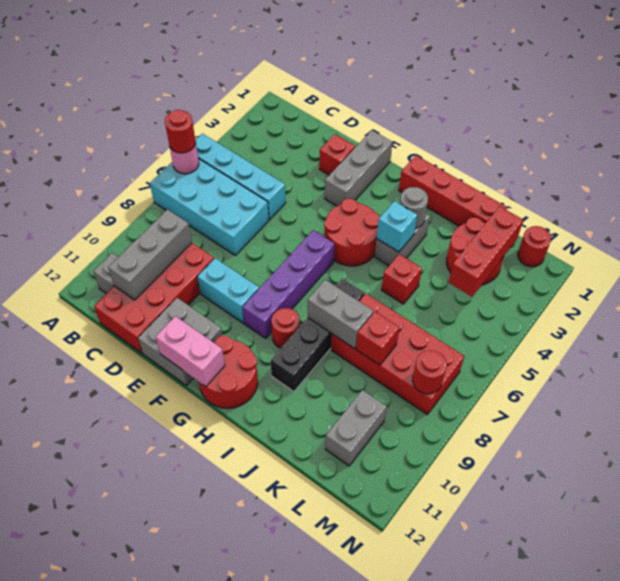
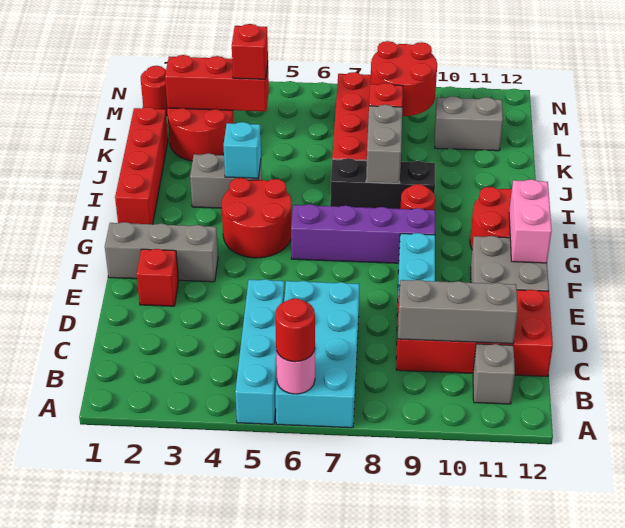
grey round brick I3 level 2 -> none
black brick I7:I10 level 1 -> black brick I7:I9 level 1
red brick J5 level 1 -> red brick L4 level 3
red round brick M8 level 2 -> red round brick L8:M9 level 2

